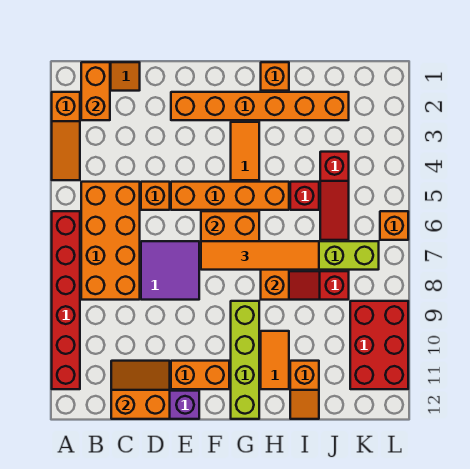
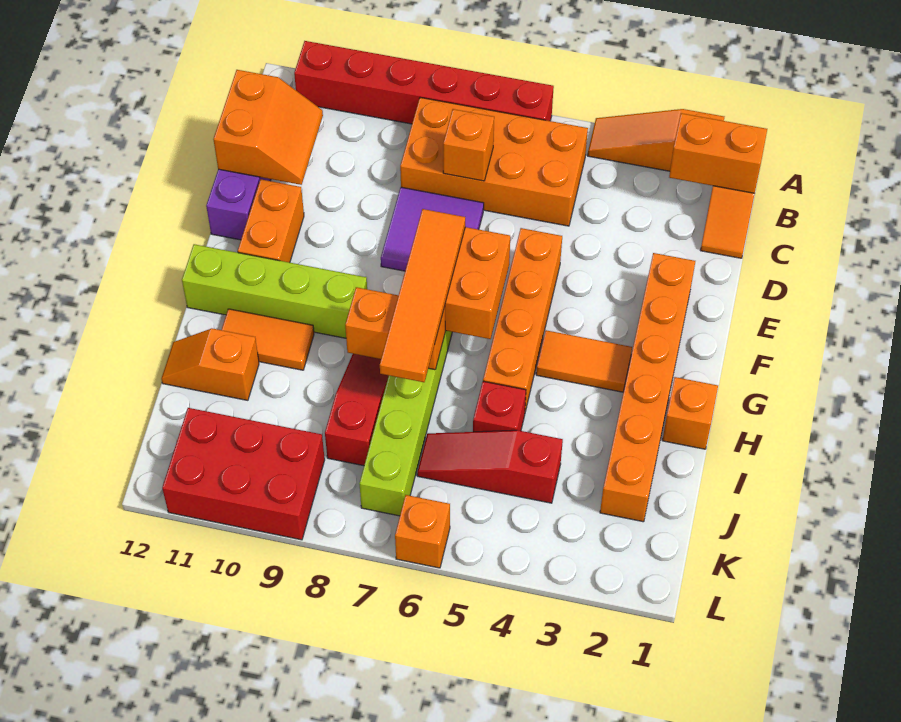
orange brick D5 level 1 -> orange brick C7 level 2

